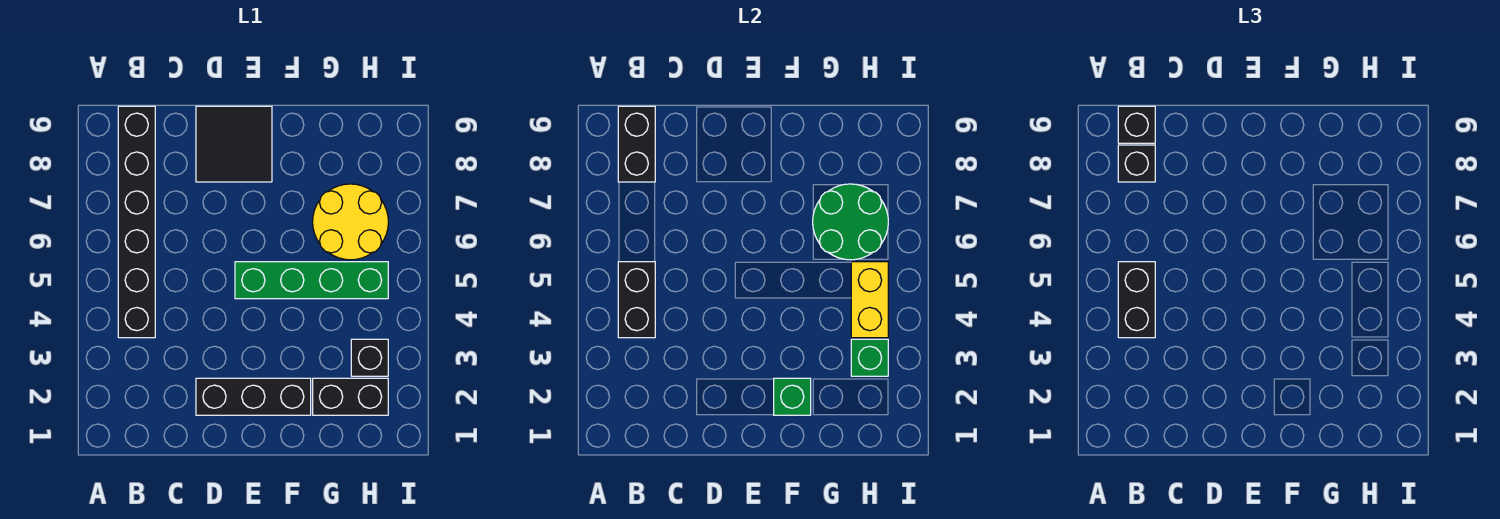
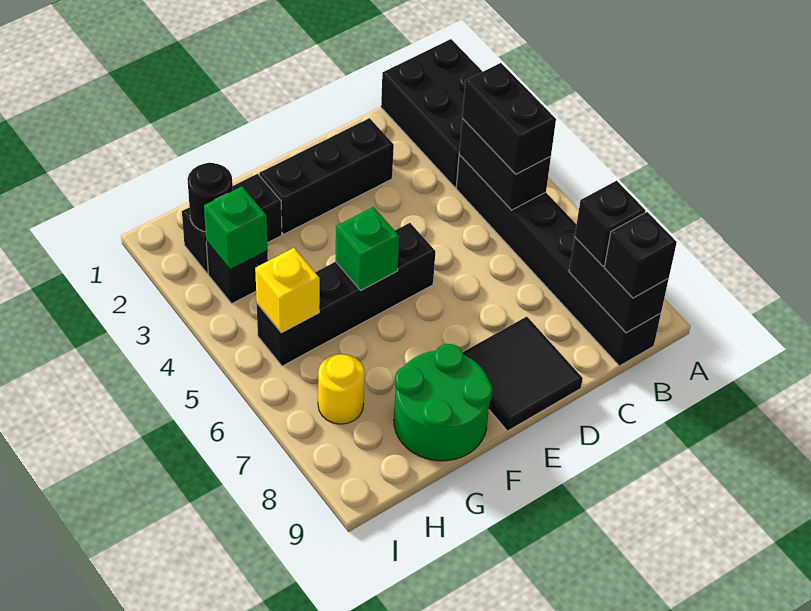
none -> black brick A1:B3 level 1
green brick E5:H5 level 1 -> black brick E5:H5 level 1
green brick F2 level 2 -> green brick F5 level 2
yellow round brick G6:H7 level 1 -> yellow round brick H7 level 1
green round brick G6:H7 level 2 -> green round brick F8:G9 level 1
none -> black round brick H2 level 2
yellow brick H4:H5 level 2 -> yellow brick H5 level 2

